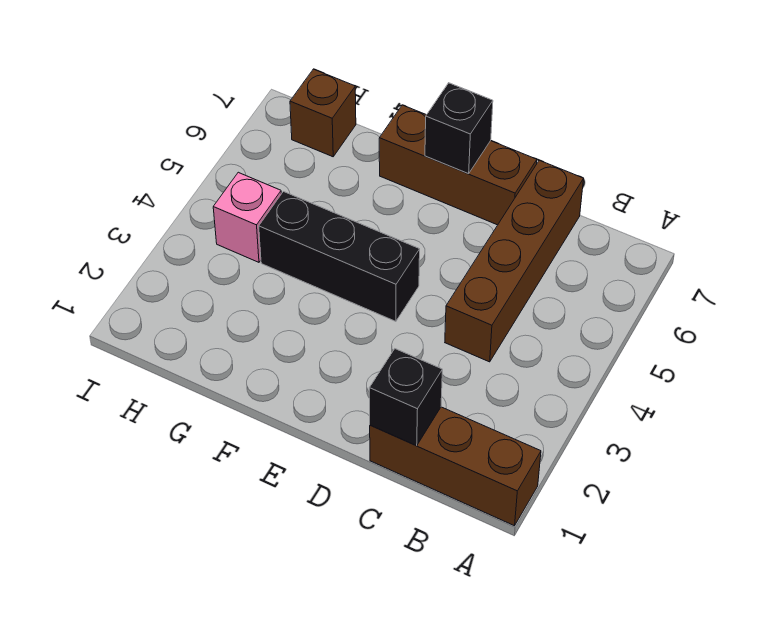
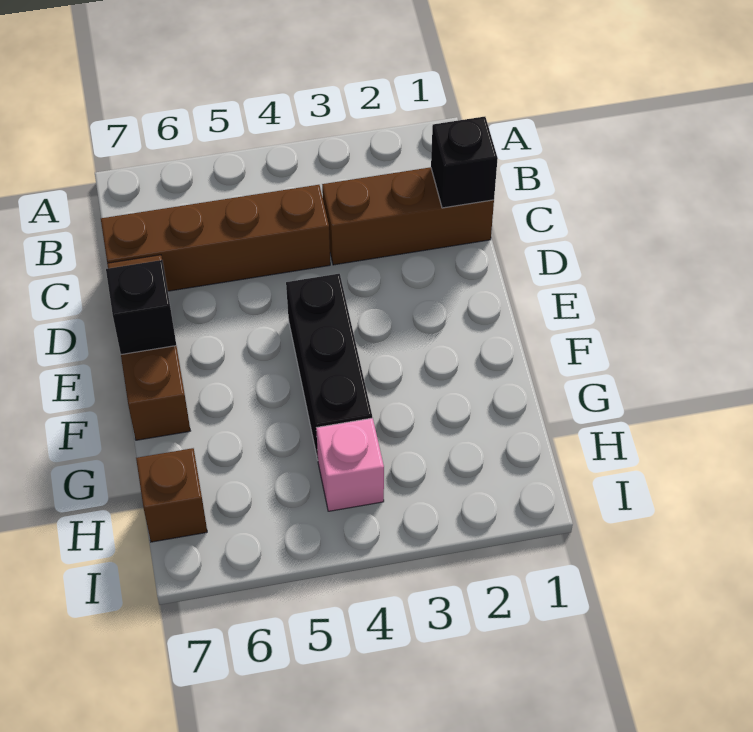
brown brick A1:C1 level 1 -> brown brick C1:C3 level 1

